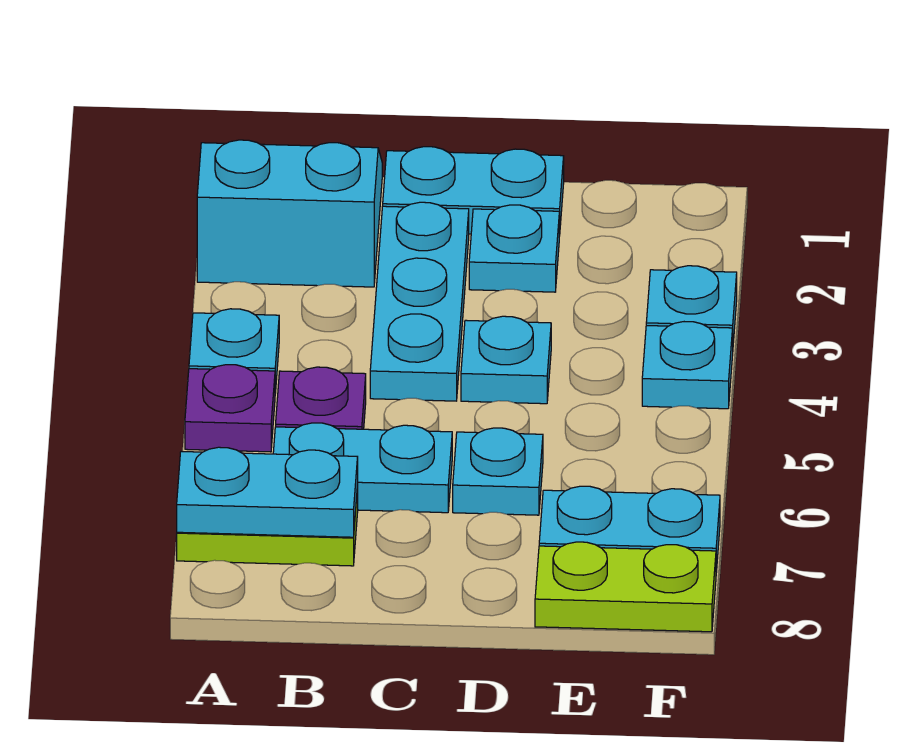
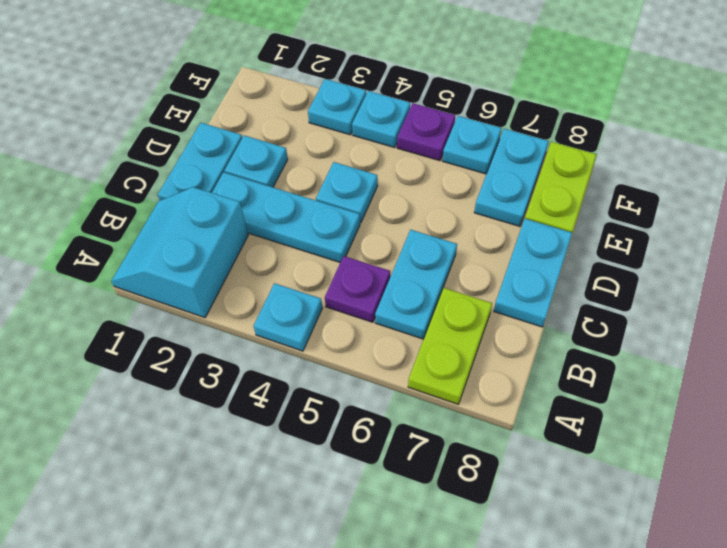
purple plate A5 level 1 -> purple plate F5 level 1
cyan plate A7:B7 level 2 -> cyan plate C8:D8 level 1
cyan plate D6 level 1 -> cyan plate F6 level 1

